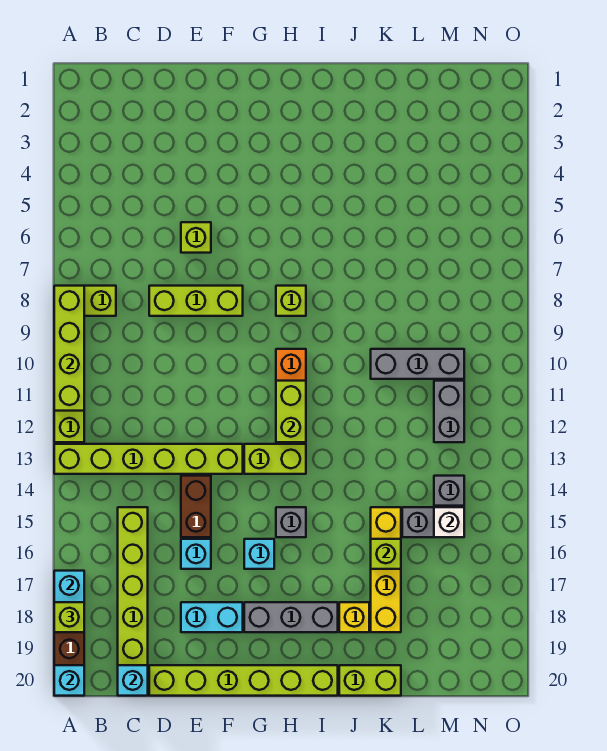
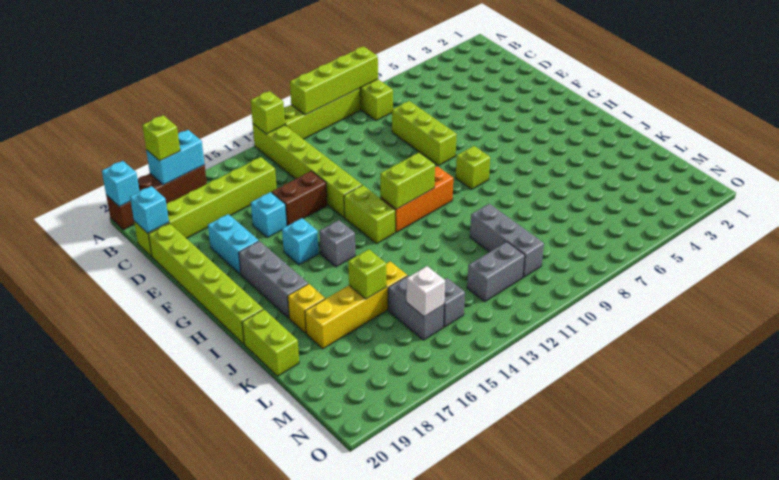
lime brick E6 level 1 -> lime brick A13 level 2

